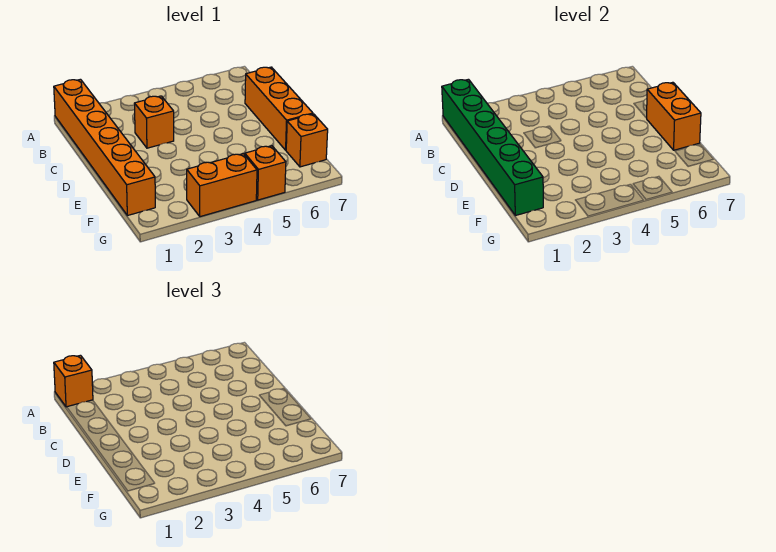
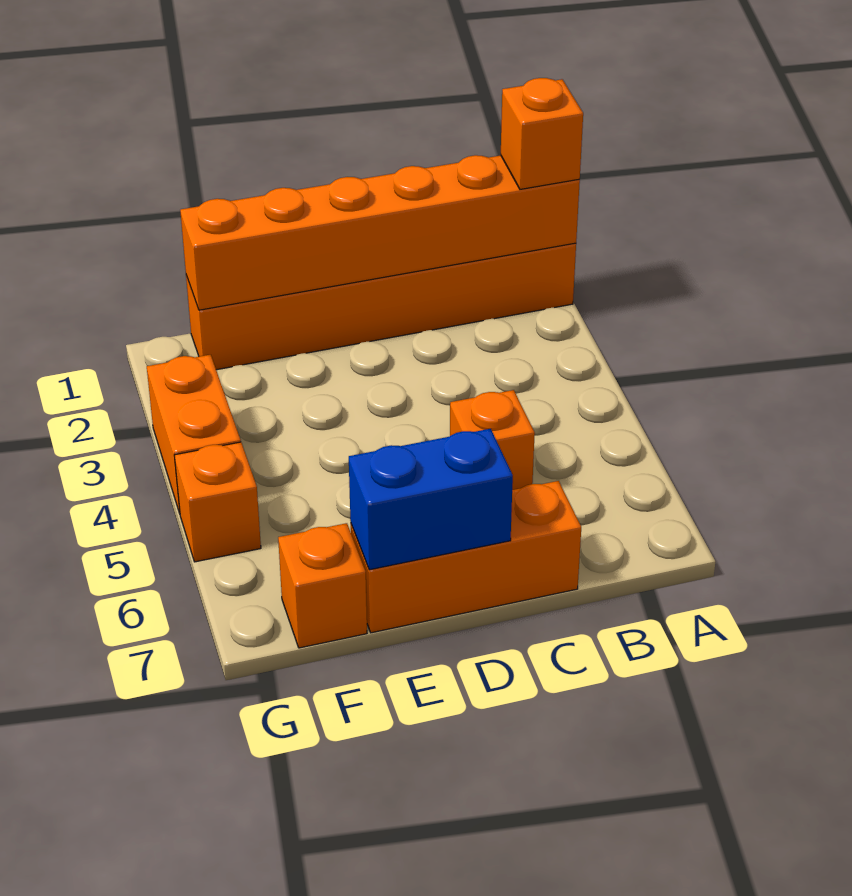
green brick A1:F1 level 2 -> orange brick A1:F1 level 2
orange brick C3 level 1 -> orange brick C5 level 1
orange brick D7:E7 level 2 -> blue brick D7:E7 level 2

